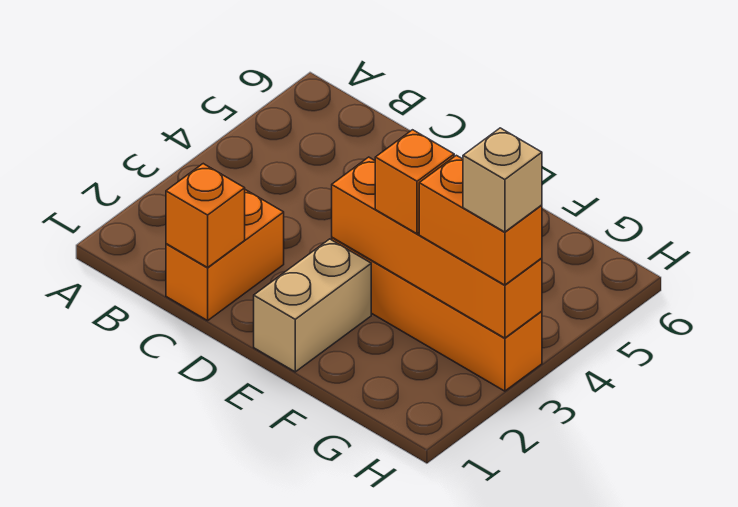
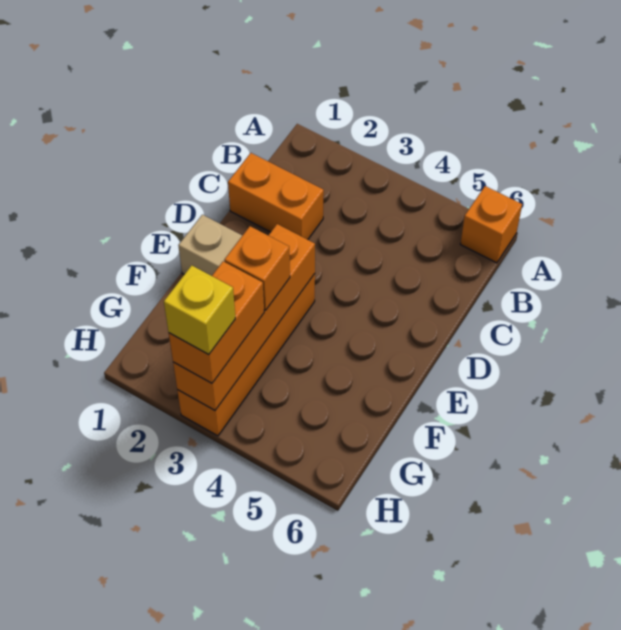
orange brick C1 level 2 -> orange brick A6 level 1
tan brick H3 level 4 -> yellow brick H3 level 4

